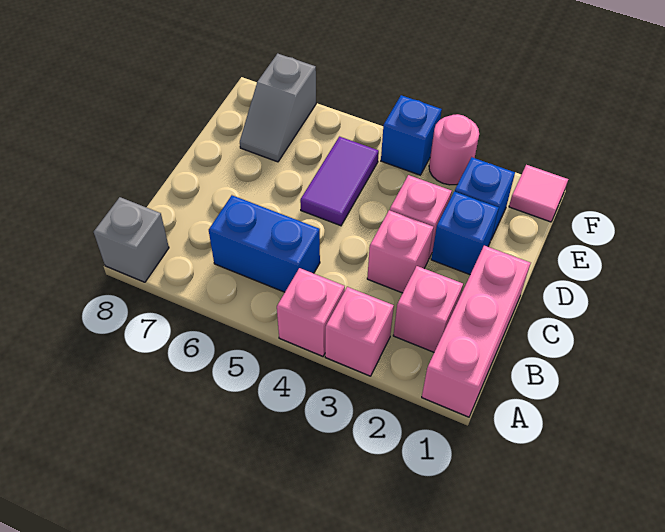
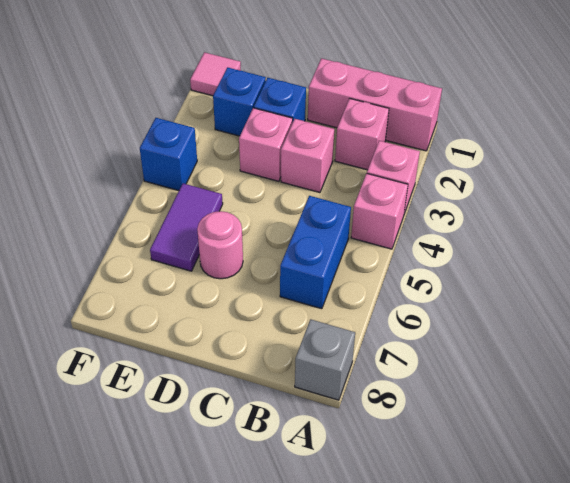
purple tile D5:E5 level 1 -> purple tile E5:E6 level 1
grey slope E7:F7 level 1 top F -> none
pink round brick F3 level 1 -> pink round brick D6 level 1

